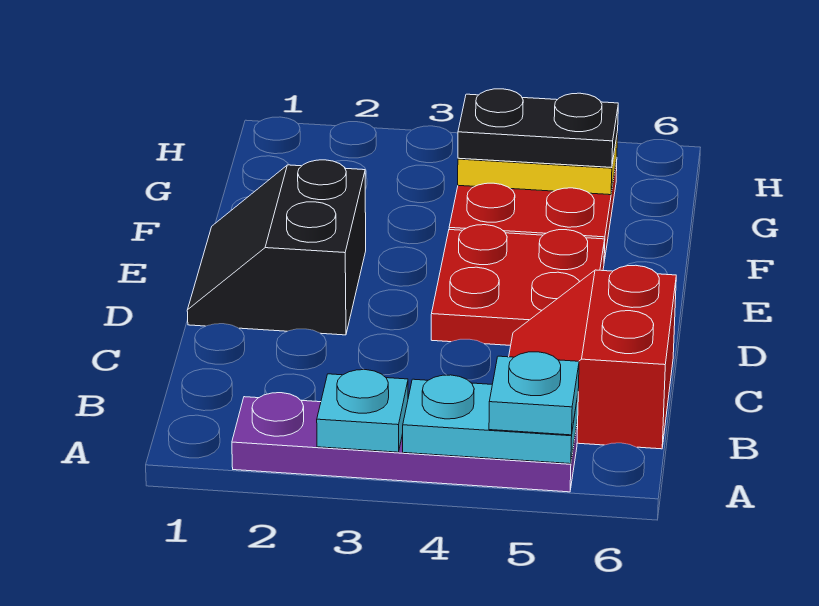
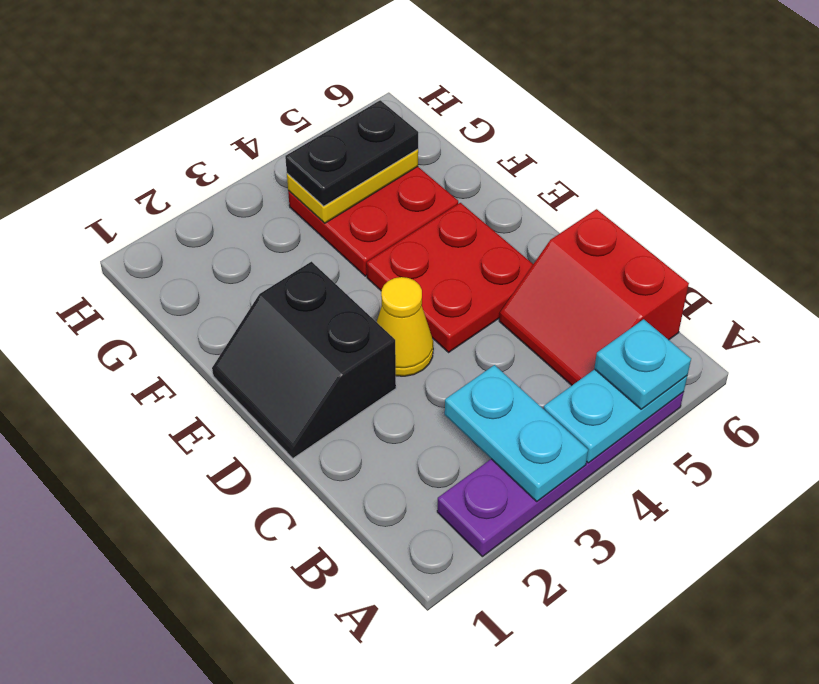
cyan plate A3 level 2 -> cyan plate A3:B3 level 2
none -> yellow cone D3 level 1

